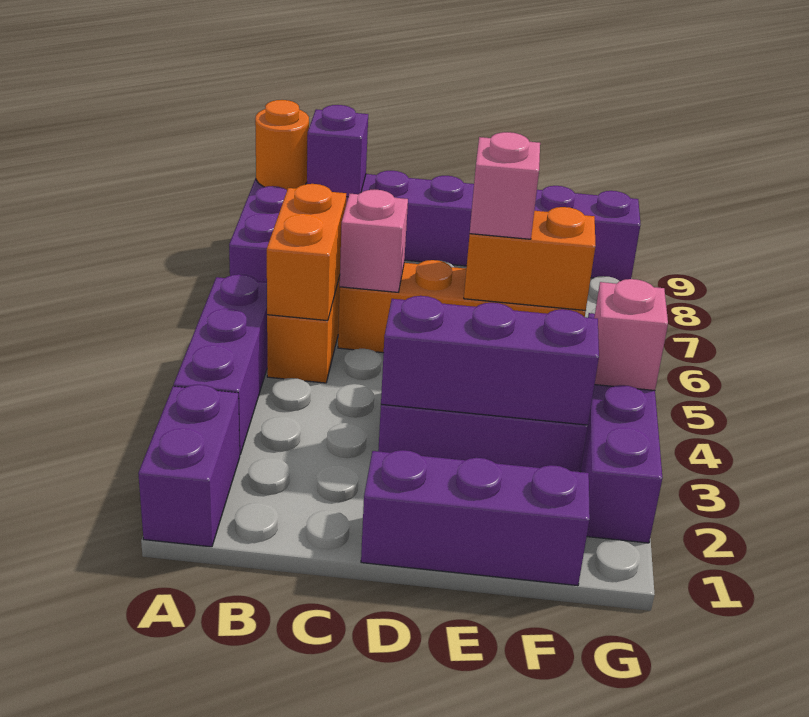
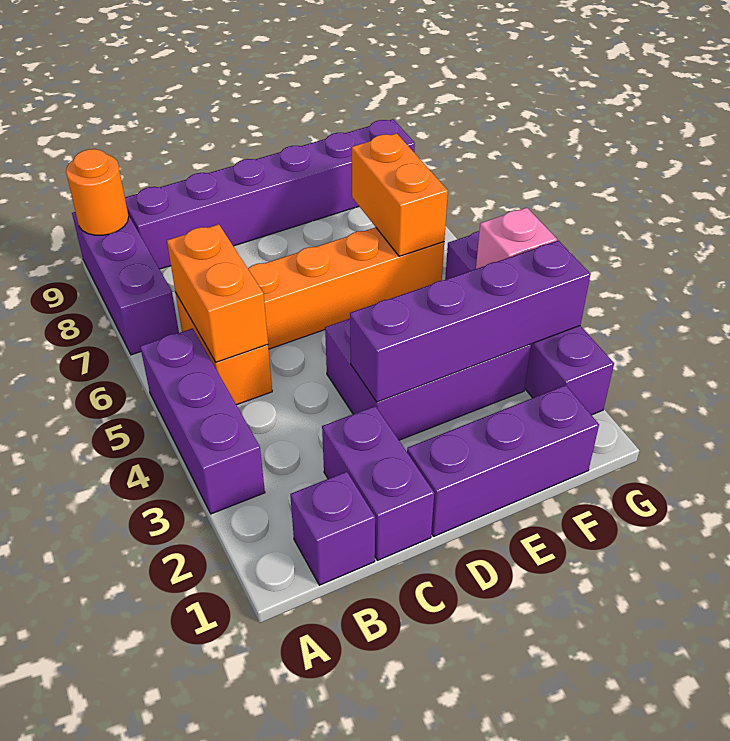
purple brick A1:A2 level 1 -> purple brick C1:C2 level 1
purple brick B9 level 2 -> purple brick B1 level 1
pink brick C6 level 2 -> none
purple brick D3:F3 level 2 -> purple brick D3:G3 level 2
orange brick E6:F6 level 2 -> orange brick F6:F7 level 2
pink brick E6 level 3 -> none

